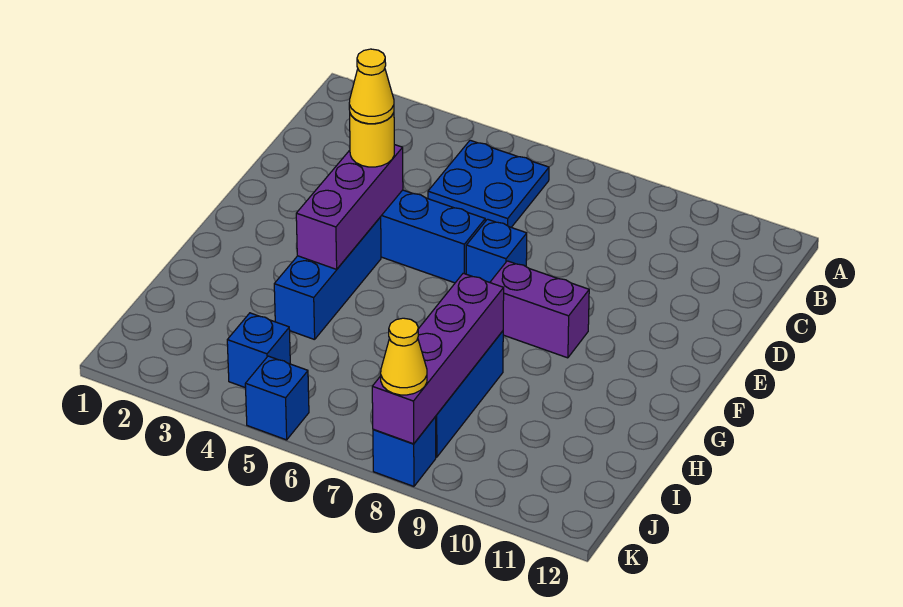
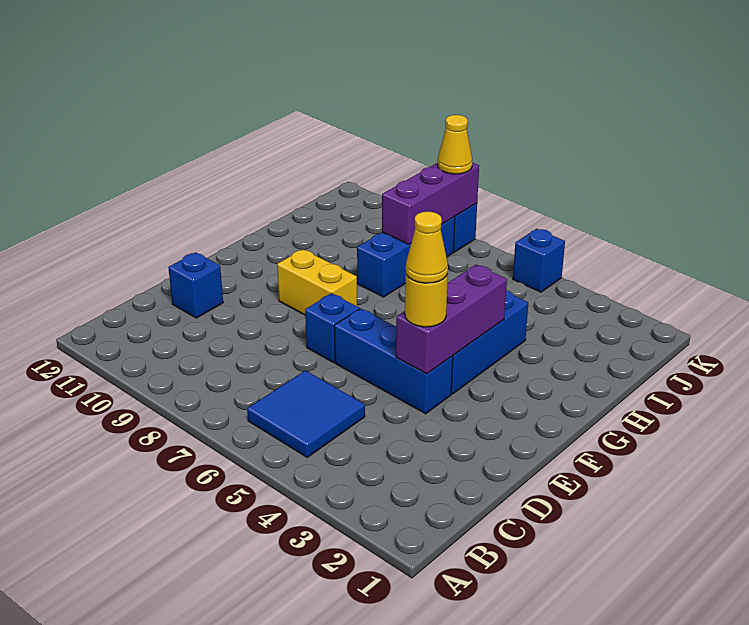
blue plate B5:C6 level 1 -> blue tile B5:C6 level 1
purple brick F8:F9 level 1 -> yellow brick F8:F9 level 1
purple brick H8:K8 level 2 -> purple brick I8:K8 level 2
blue brick J4 level 1 -> blue brick D11 level 1

